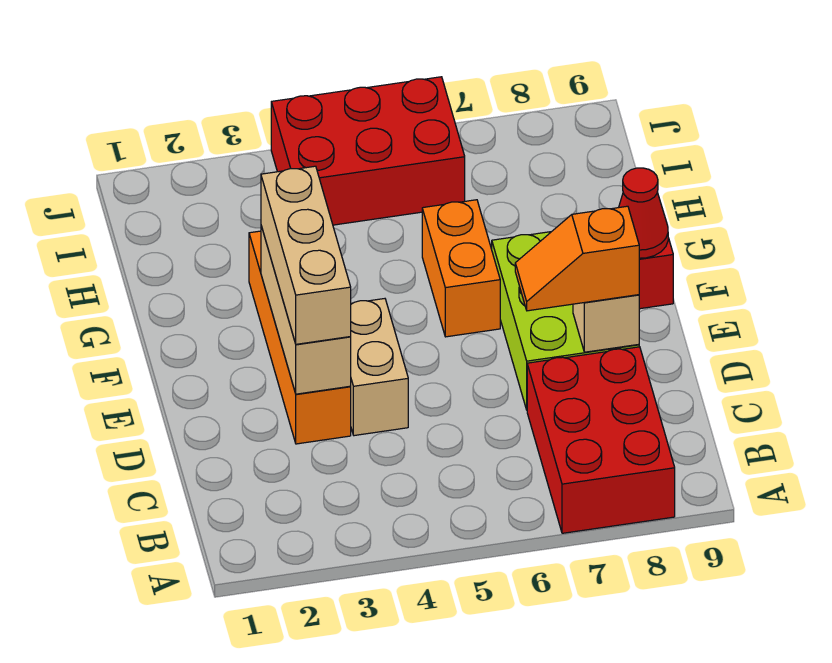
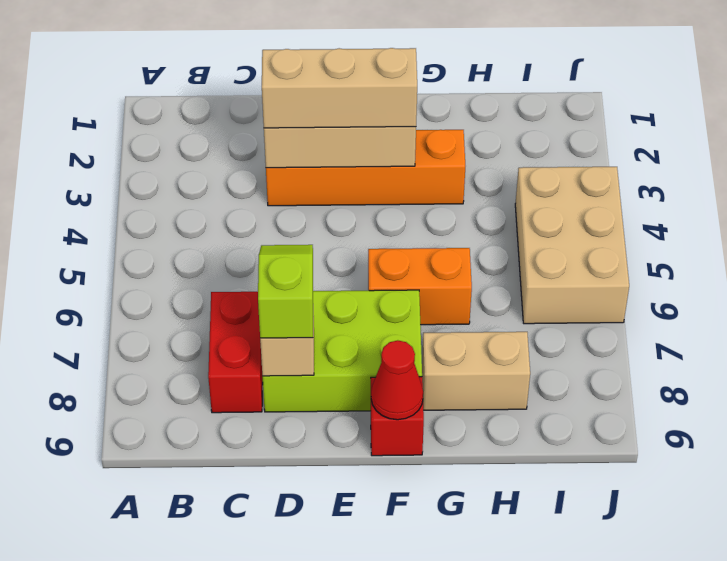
red brick A7:C8 level 1 -> red brick C7:C8 level 1
tan brick D4:E4 level 1 -> tan brick G8:H8 level 1
orange slope D7:D8 level 3 top 8 -> lime slope D7:D8 level 3 top 8
red brick I4:J6 level 1 -> tan brick I4:J6 level 1

